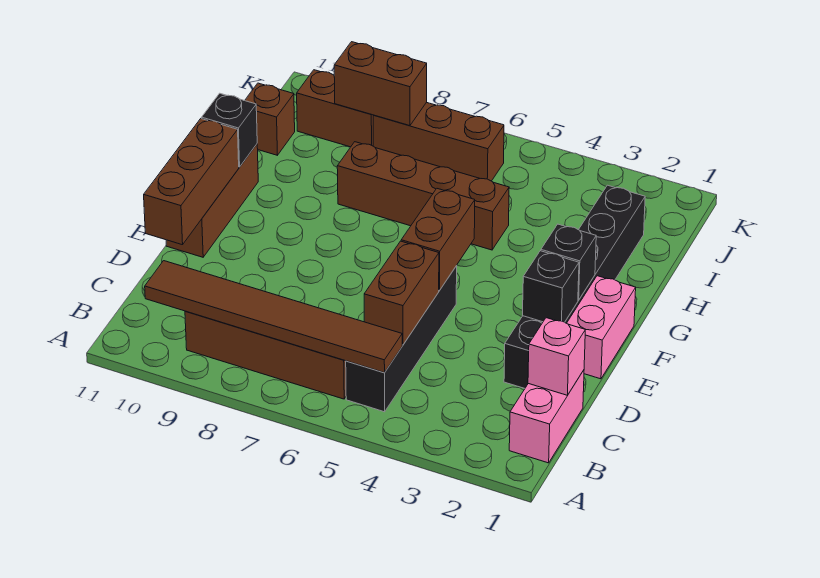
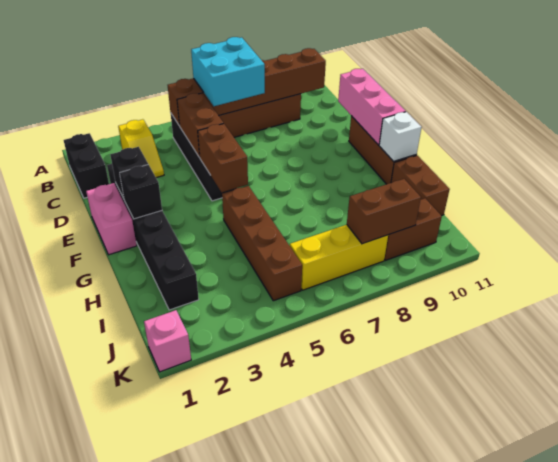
pink brick B1:C1 level 1 -> black brick B1:C1 level 1
none -> yellow slope B3:C3 level 1 top B
brown tile B5:B10 level 2 -> brown brick B5:B10 level 2
none -> cyan brick B6:C7 level 3
pink brick C1 level 2 -> pink brick K1 level 1
brown brick D11:F11 level 2 -> pink brick D11:F11 level 2
black brick G11 level 2 -> white brick G11 level 2
brown brick H5:H8 level 1 -> brown brick G5:J5 level 1
brown brick I11 level 1 -> brown brick H11:I11 level 1
brown brick J6:J8 level 1 -> yellow brick J6:J8 level 1

